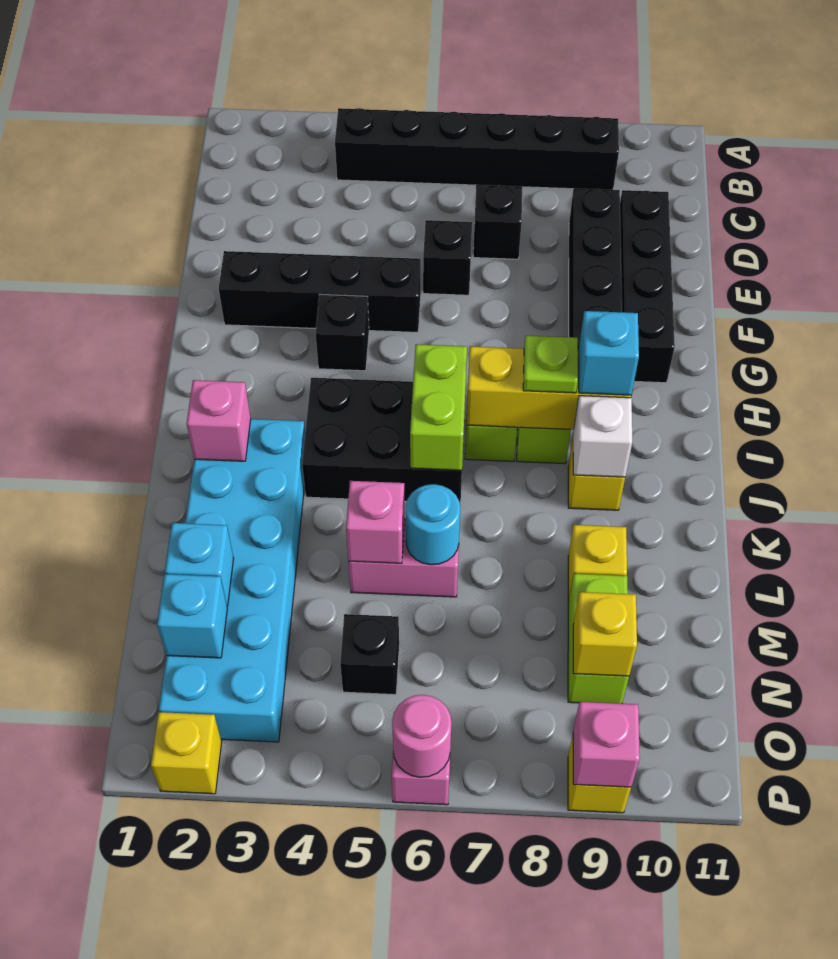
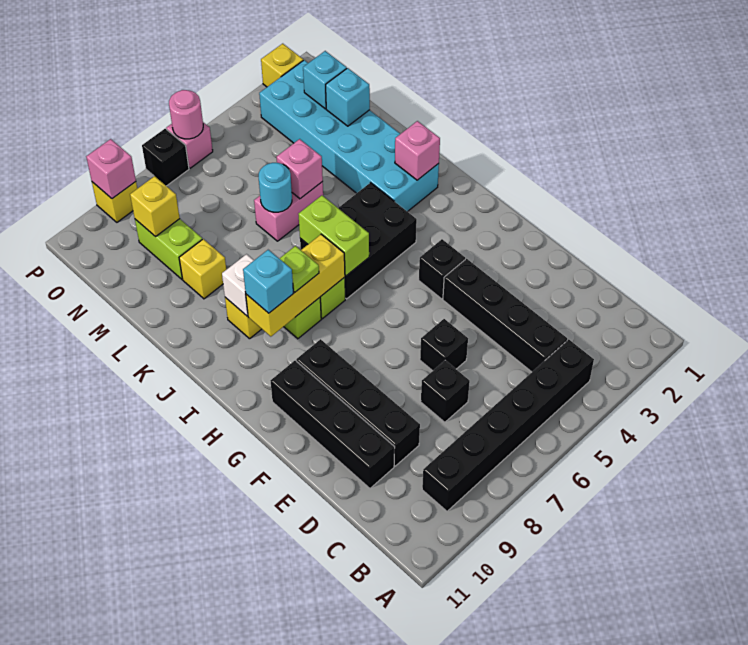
black brick F2:F5 level 1 -> black brick C4:F4 level 1
black brick N5 level 1 -> black brick P7 level 1

